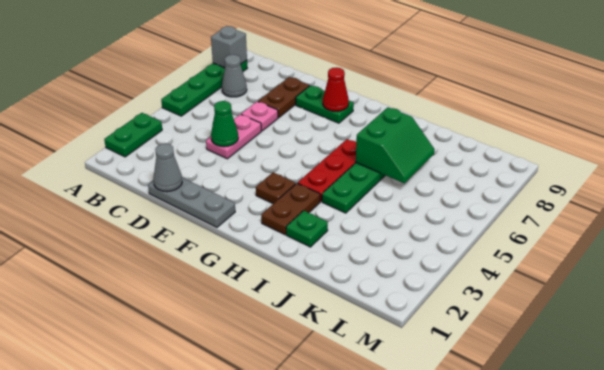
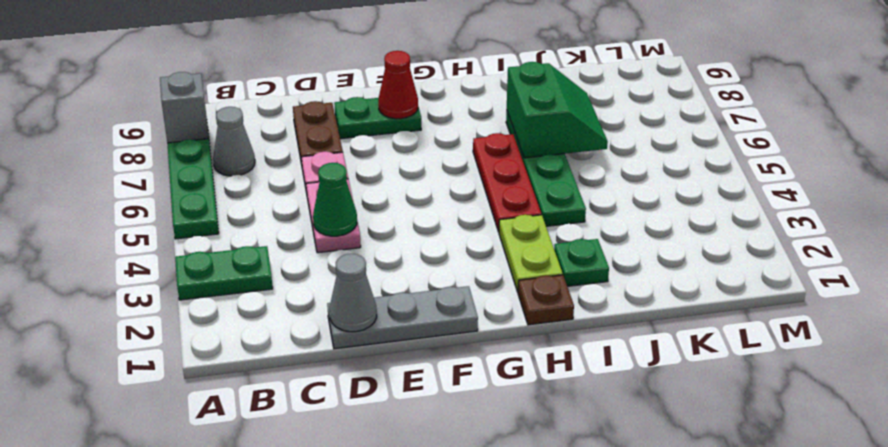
green plate A2:A3 level 1 -> green plate A3:B3 level 1
brown plate G3 level 1 -> brown plate H1 level 1
brown plate H2:H3 level 1 -> lime plate H2:H3 level 1

